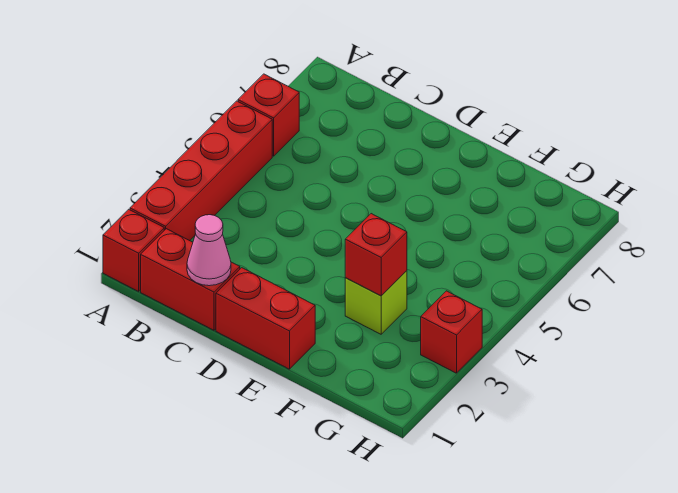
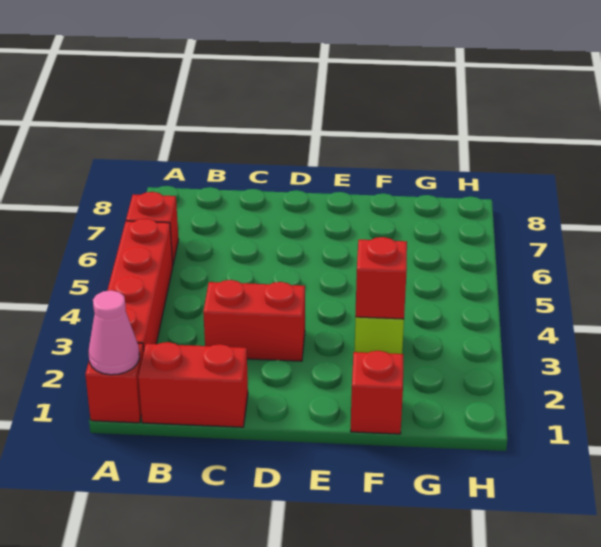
pink cone C1 level 2 -> pink cone A1 level 2
red brick D1:E1 level 1 -> red brick C3:D3 level 1
red brick H3 level 1 -> red brick F1 level 1

